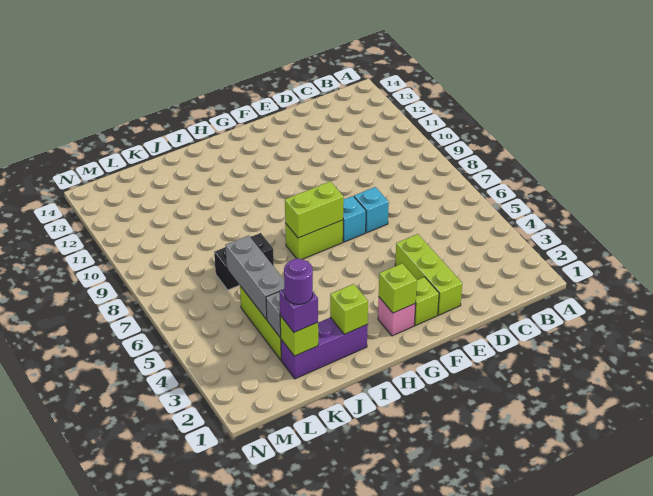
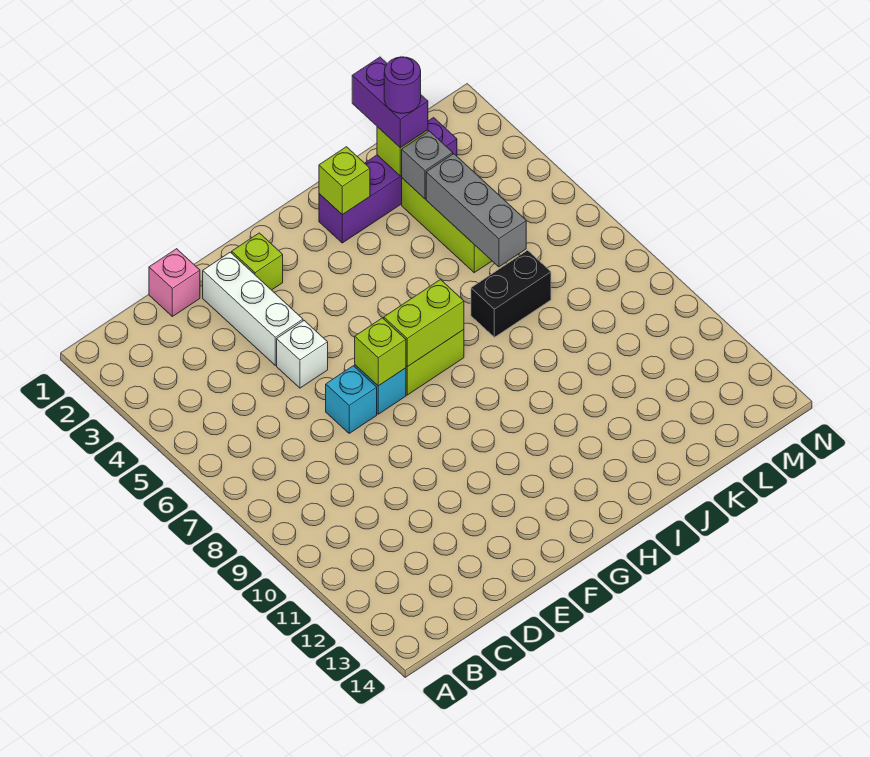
lime brick E2:E4 level 1 -> white brick E2:E4 level 1
none -> white brick E5 level 1
pink brick G2 level 1 -> pink brick D1 level 1
lime brick G2 level 2 -> lime brick F7 level 2
purple brick I2:K2 level 1 -> purple brick I2:L2 level 1
purple brick K2 level 3 -> purple brick K1:K2 level 3

